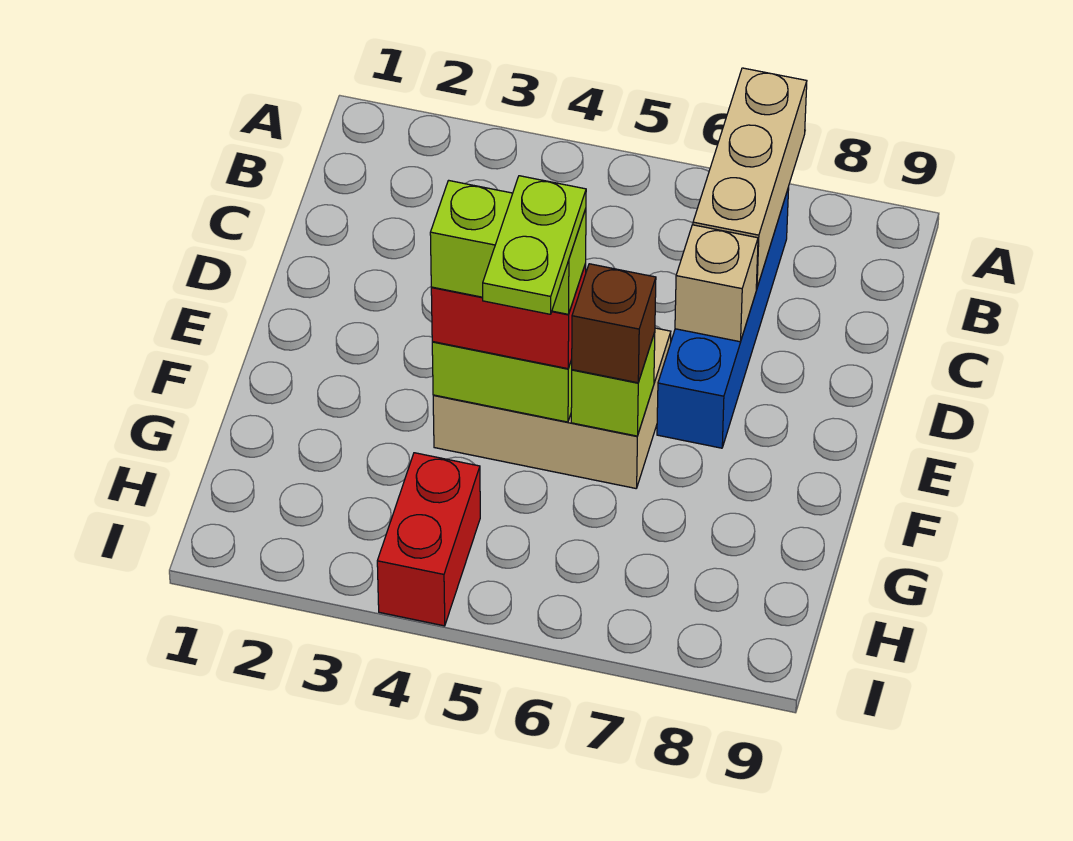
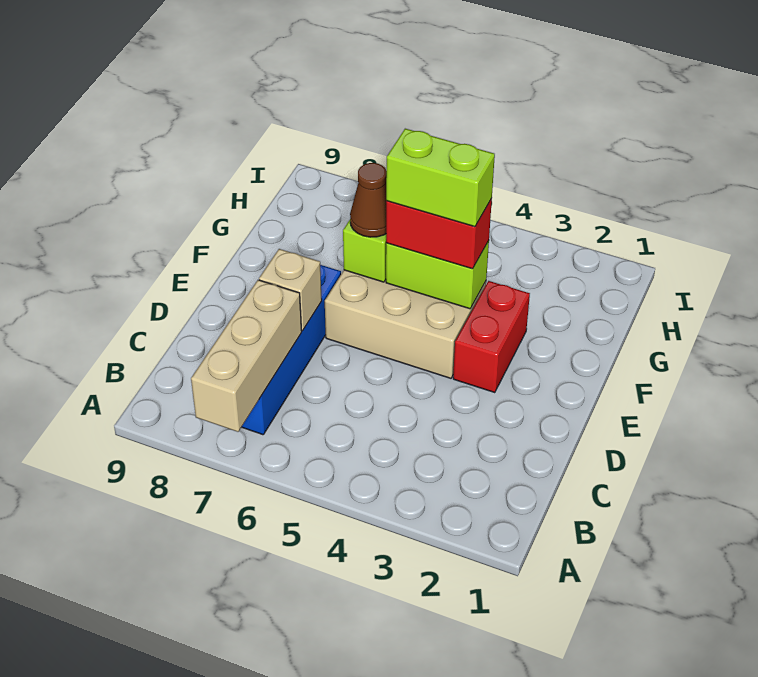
lime plate F5:G5 level 5 -> none
brown brick F6 level 3 -> brown cone F6 level 3
red brick H4:I4 level 1 -> red brick E3:F3 level 1

